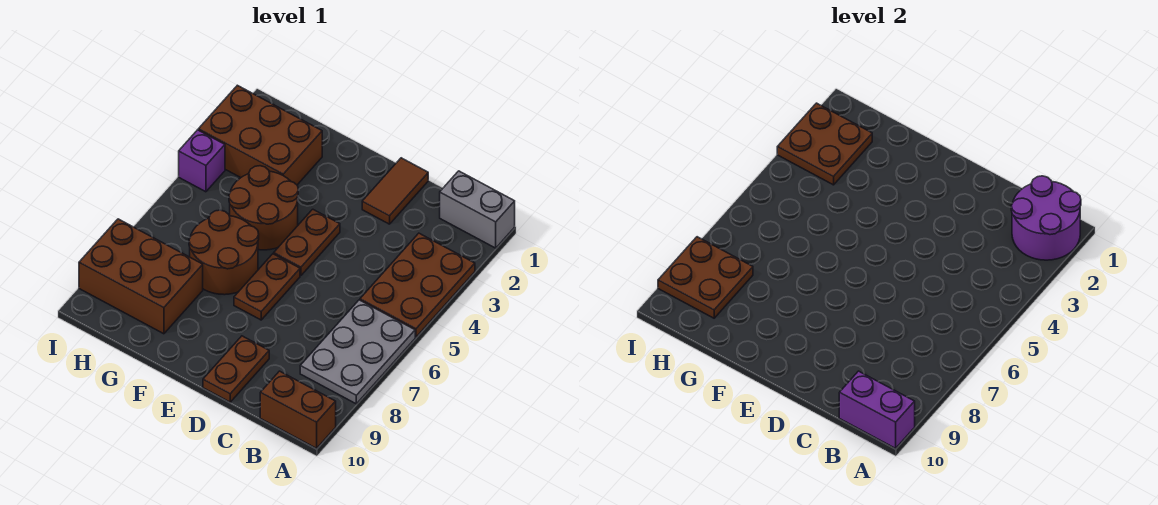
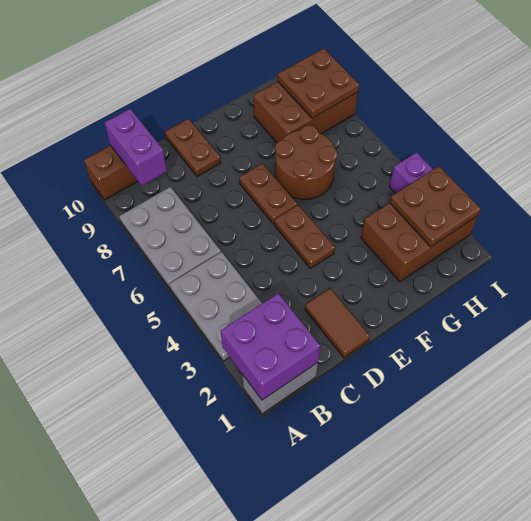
purple round brick A1:B2 level 2 -> purple brick A1:B2 level 2
brown plate A3:B5 level 1 -> grey plate A3:B5 level 1
purple brick A10:B10 level 2 -> purple brick B9:B10 level 2
brown round brick F4:G5 level 1 -> none

